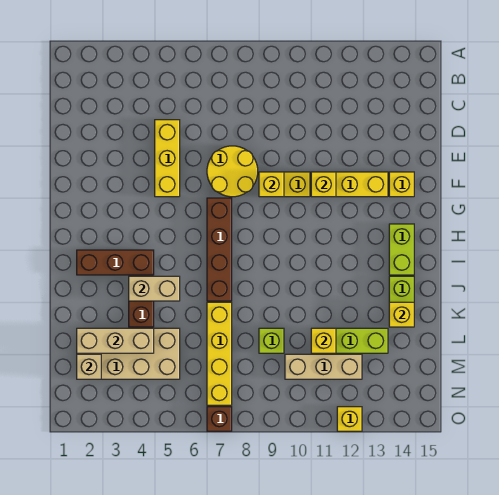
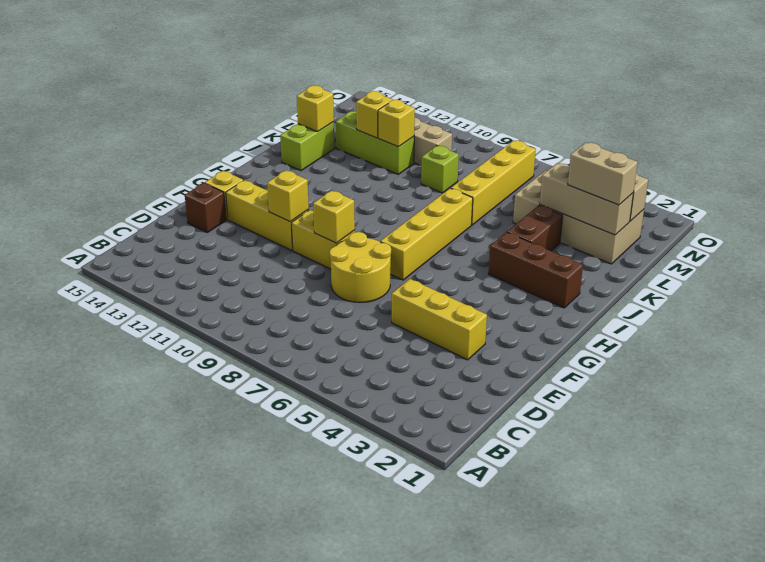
yellow brick D5:F5 level 1 -> yellow brick E3:E5 level 1
brown brick G7:J7 level 1 -> yellow brick G7:J7 level 1
lime brick H14:I14 level 1 -> none
tan brick J4:J5 level 2 -> tan brick L2:L3 level 3
brown brick O7 level 1 -> brown brick E14 level 1
yellow brick O12 level 1 -> yellow brick L12 level 2

